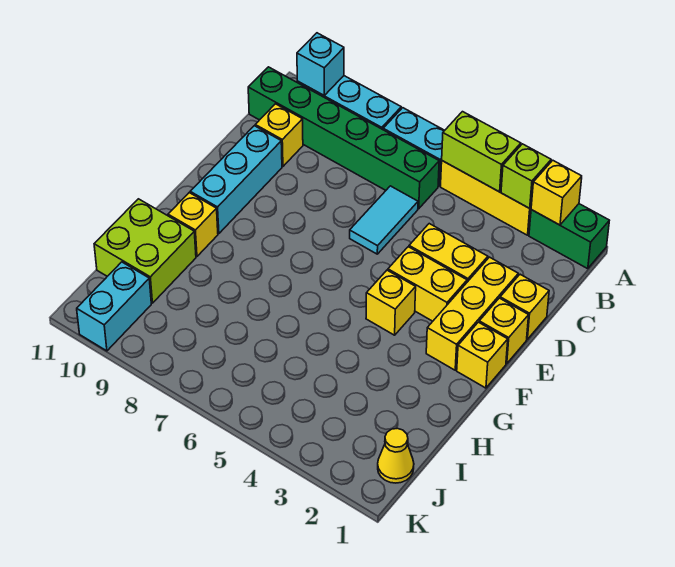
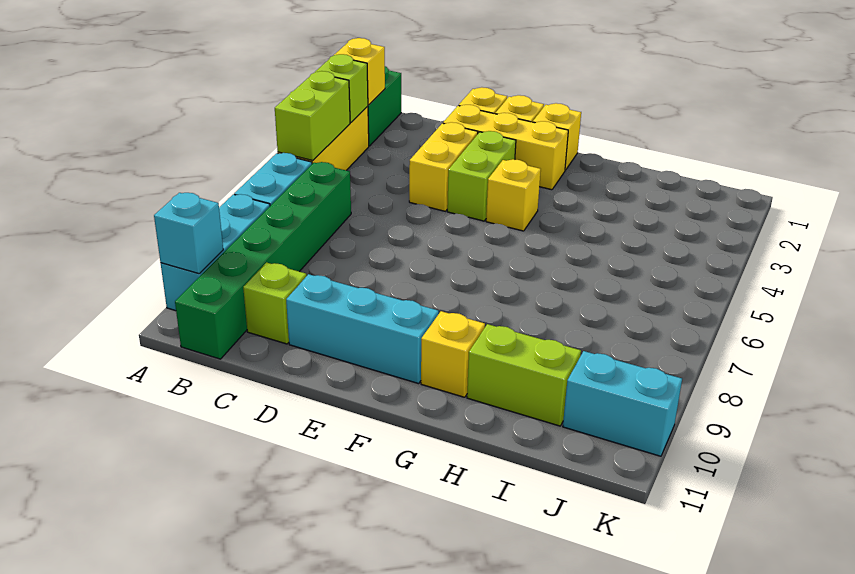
cyan tile C6:D6 level 1 -> none
yellow brick C10 level 1 -> lime brick C10 level 1
yellow brick E3:E4 level 1 -> lime brick E3:E4 level 1
lime brick H10:I11 level 1 -> lime brick H10:I10 level 1
yellow cone J1 level 1 -> none

